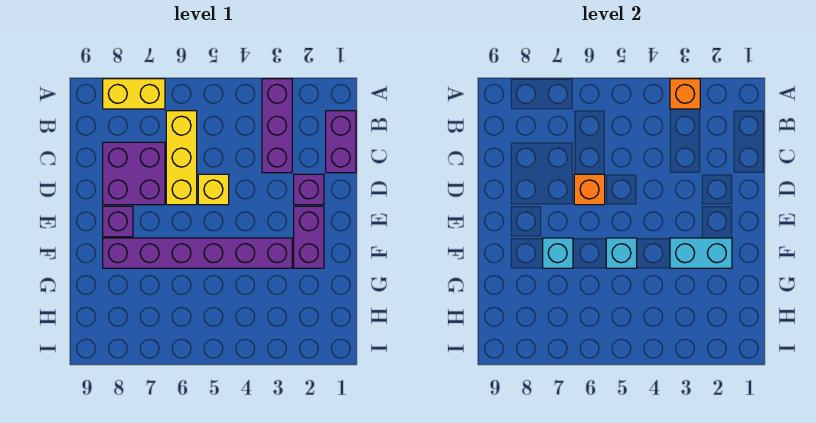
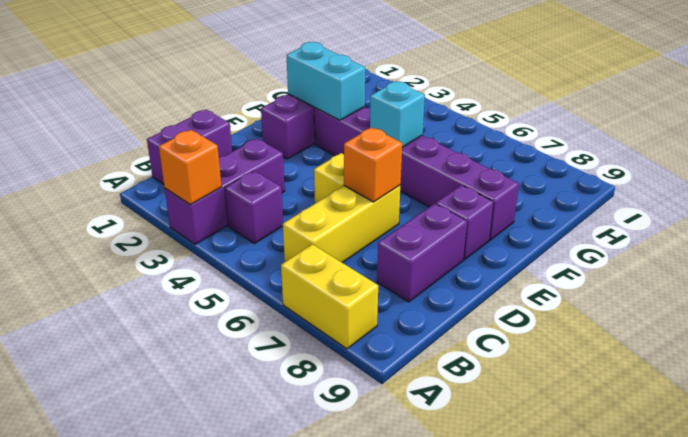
purple brick C7:D8 level 1 -> purple brick C8:D8 level 1
purple brick D2 level 1 -> purple brick B4 level 1
cyan brick F7 level 2 -> none

